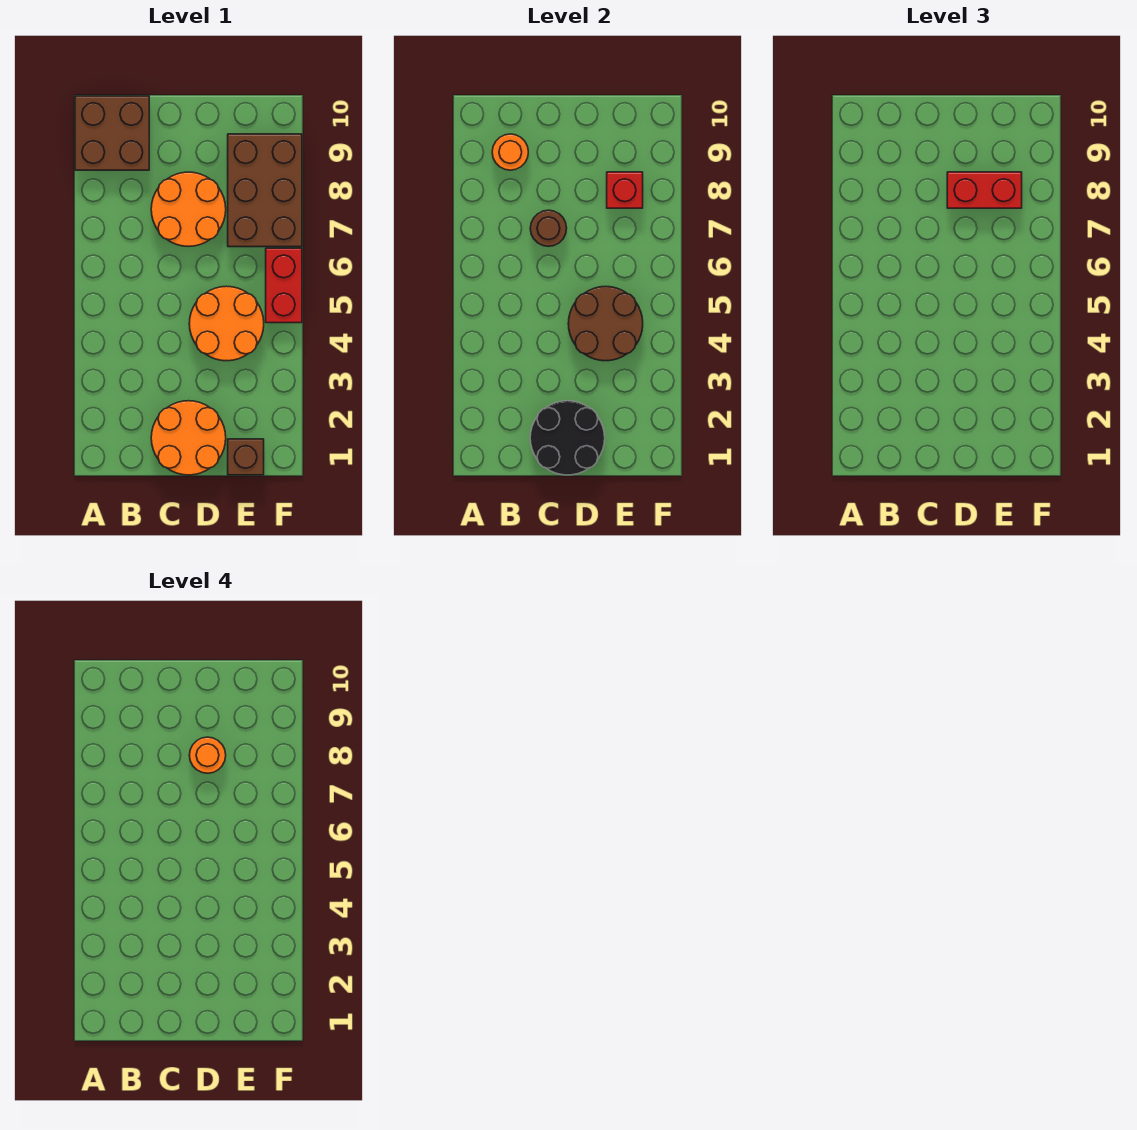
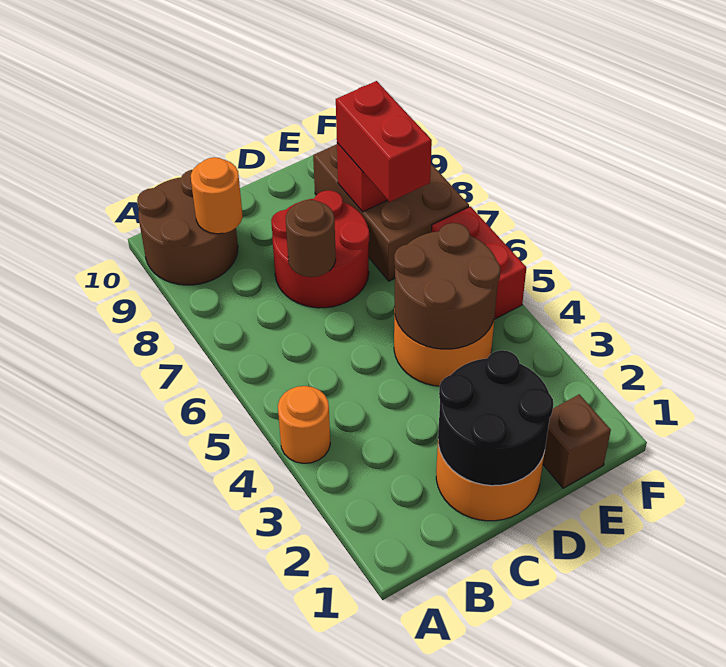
brown brick A9:B10 level 1 -> brown round brick A9:B10 level 1
orange round brick C7:D8 level 1 -> red round brick C7:D8 level 1
red brick D8:E8 level 3 -> red brick E7:E8 level 3
orange round brick D8 level 4 -> orange round brick A4 level 1

